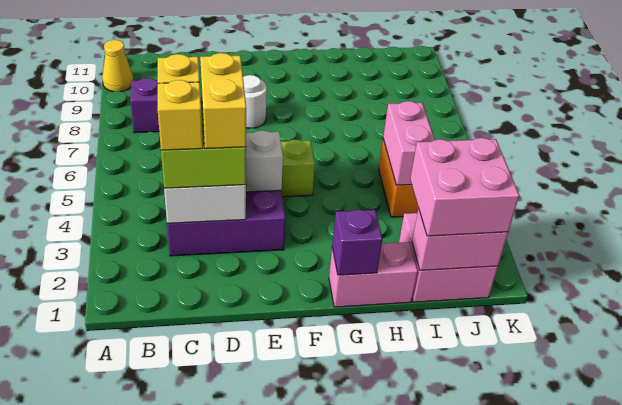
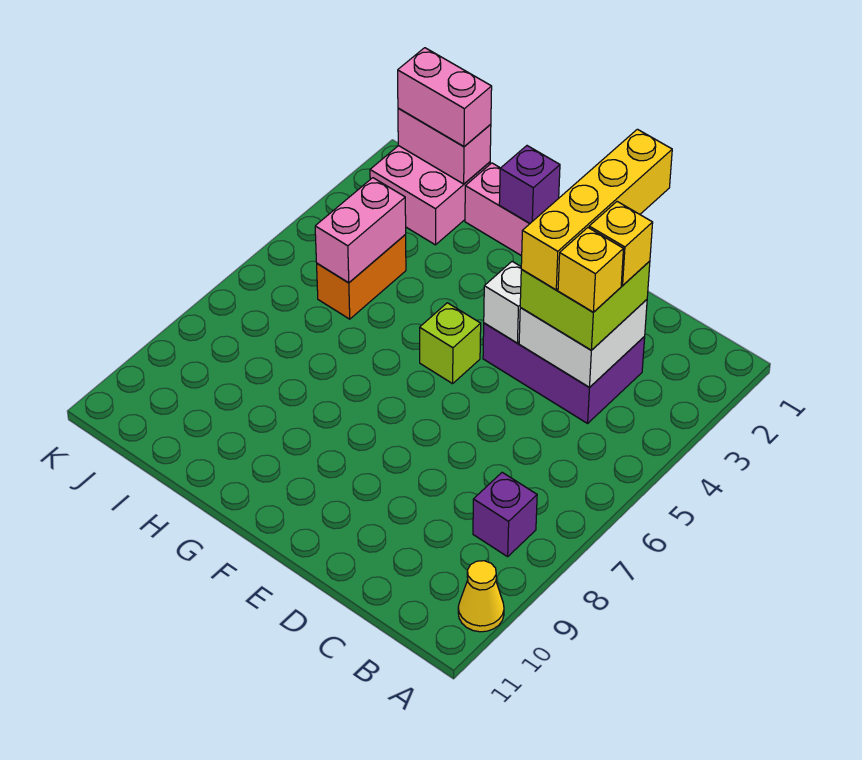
yellow brick D3:D4 level 4 -> yellow brick D1:D4 level 4
white round brick E8 level 1 -> none
pink brick I1:J2 level 3 -> pink brick I1:J1 level 3

